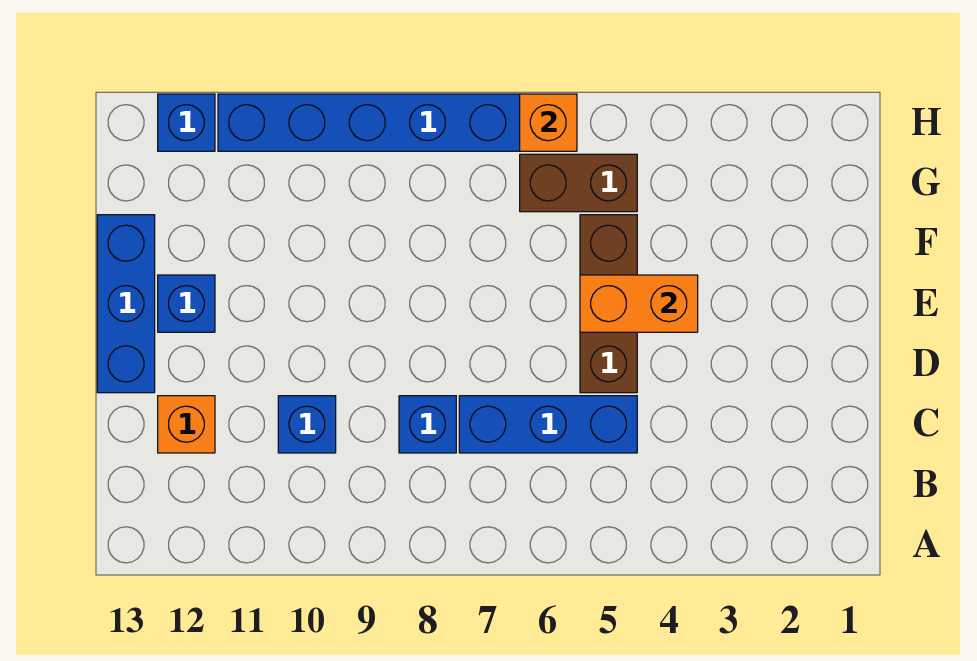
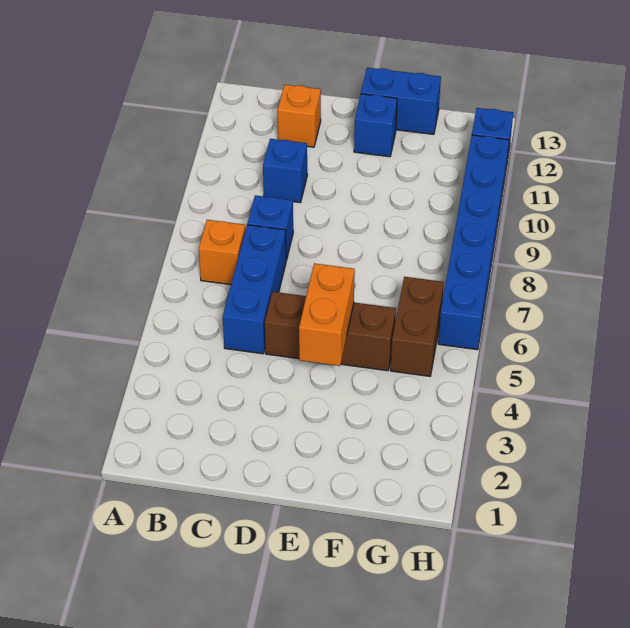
blue brick D13:F13 level 1 -> blue brick E13:F13 level 1
orange brick H6 level 2 -> orange brick B7 level 1

